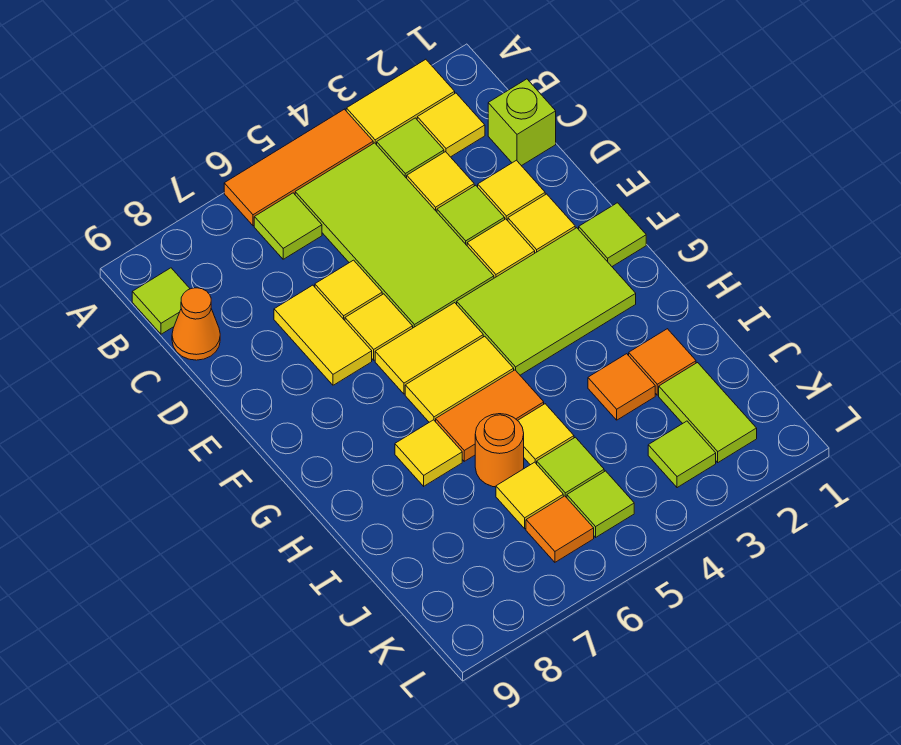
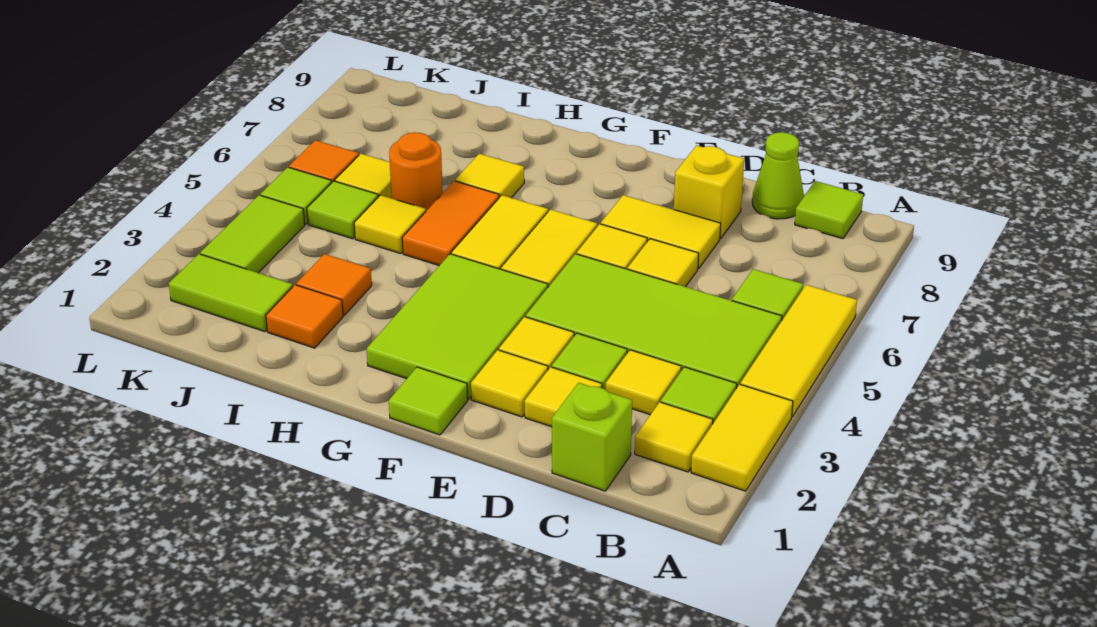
orange tile A4:A6 level 1 -> yellow tile A4:A6 level 1
orange cone C9 level 1 -> lime cone C9 level 1
none -> yellow brick D8 level 1
lime tile K3 level 1 -> lime tile K3:K4 level 1

